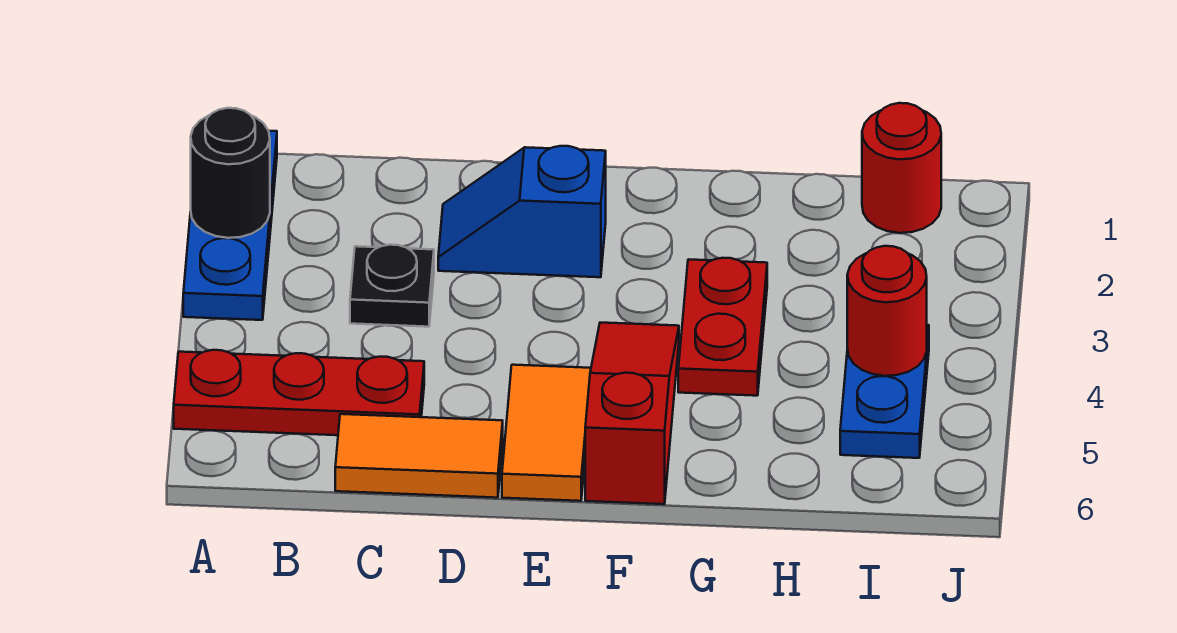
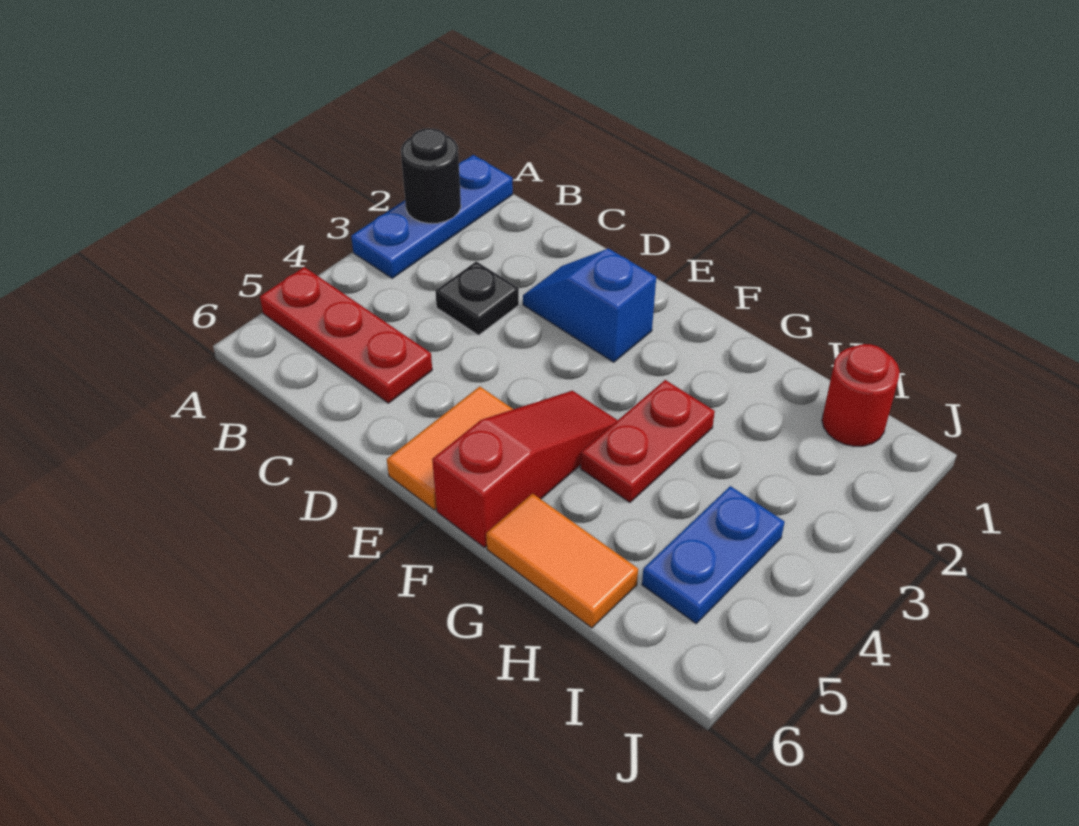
orange tile C6:D6 level 1 -> orange tile G6:H6 level 1
red round brick I4 level 2 -> none

